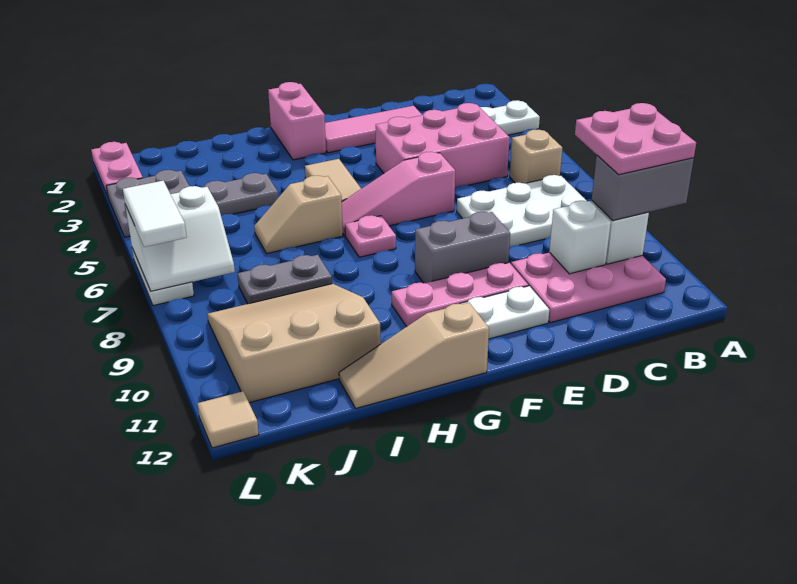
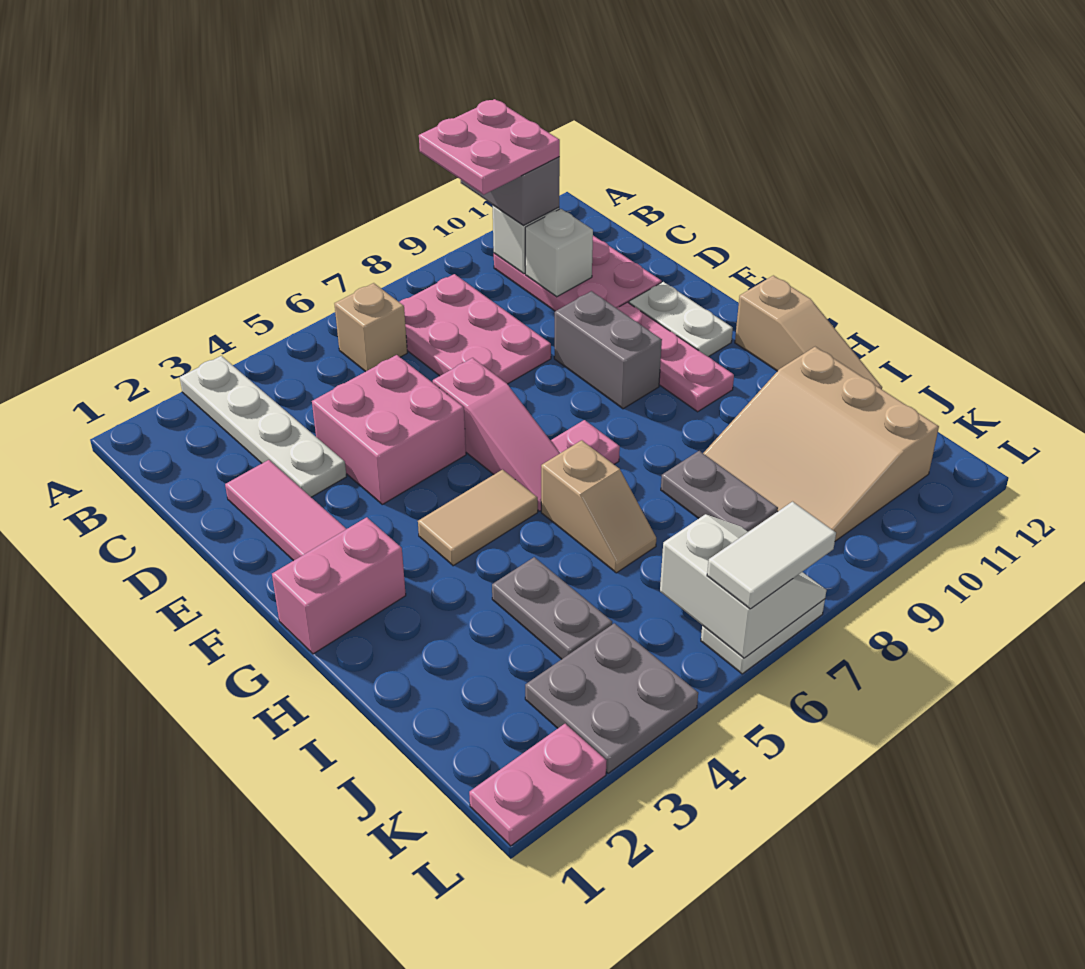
white plate B7:D8 level 1 -> pink plate B7:D8 level 1
pink brick C4:E5 level 1 -> pink brick D4:E5 level 1
tan tile L12 level 1 -> none

